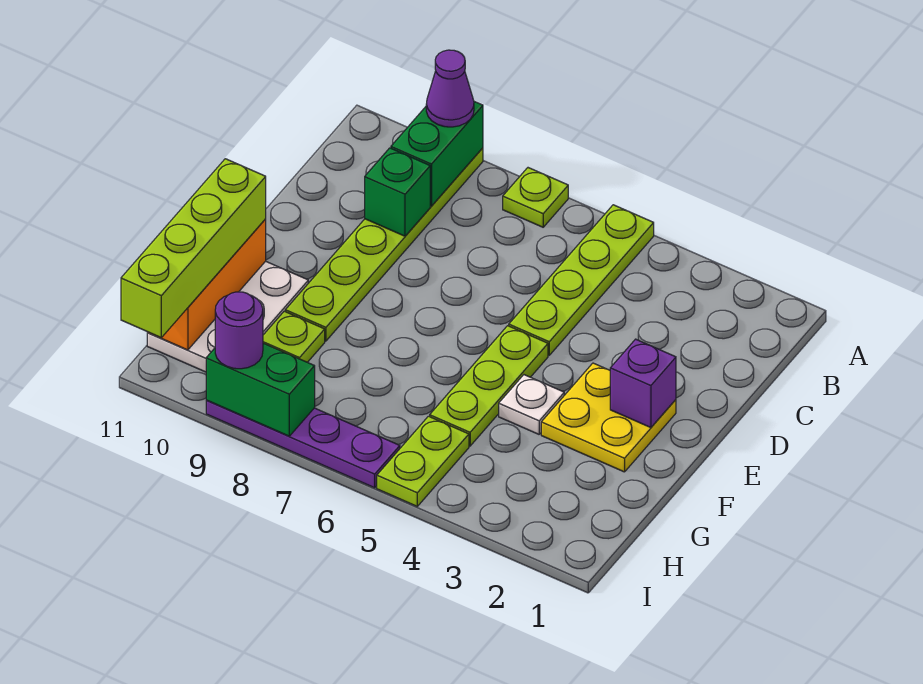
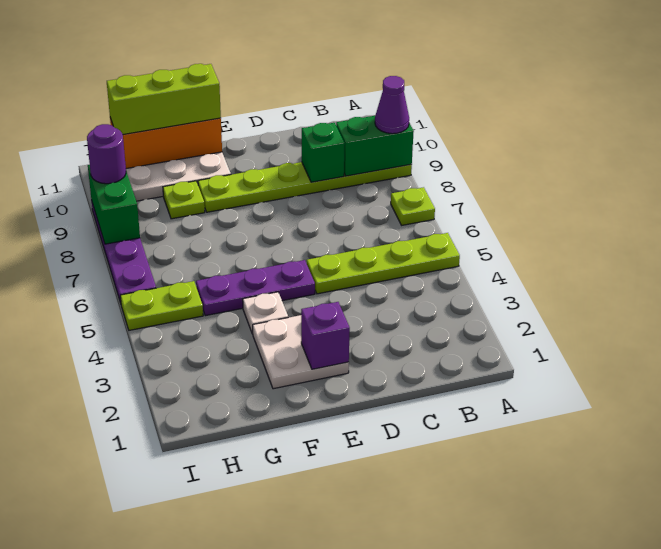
yellow plate E2:F3 level 1 -> white plate E2:F3 level 1
lime plate E5:G5 level 1 -> purple plate E5:G5 level 1
lime brick F11:I11 level 3 -> lime brick F11:H11 level 3

